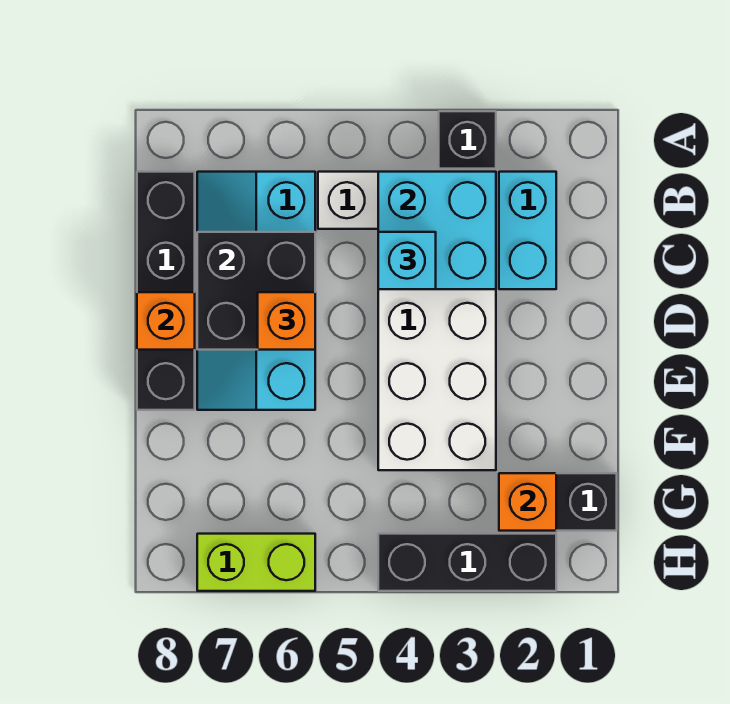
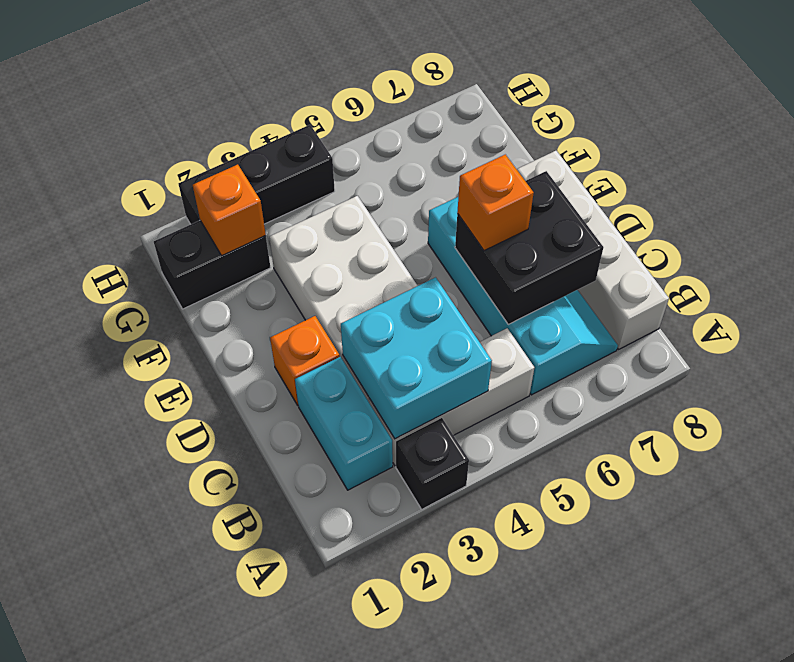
black brick B8:E8 level 1 -> white brick B8:E8 level 1
cyan brick C4 level 3 -> none
orange brick D8 level 2 -> orange brick D2 level 1
lime brick H6:H7 level 1 -> none

